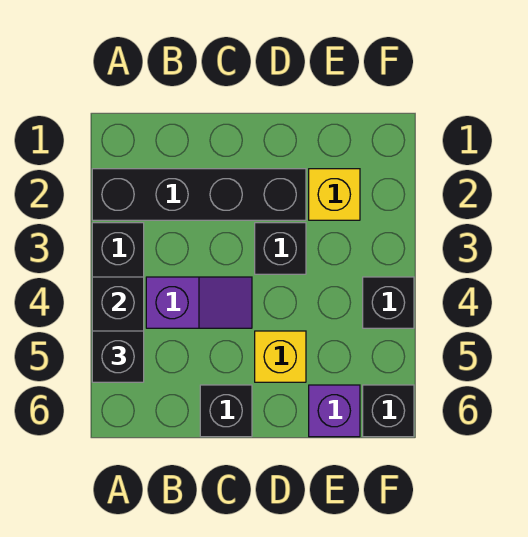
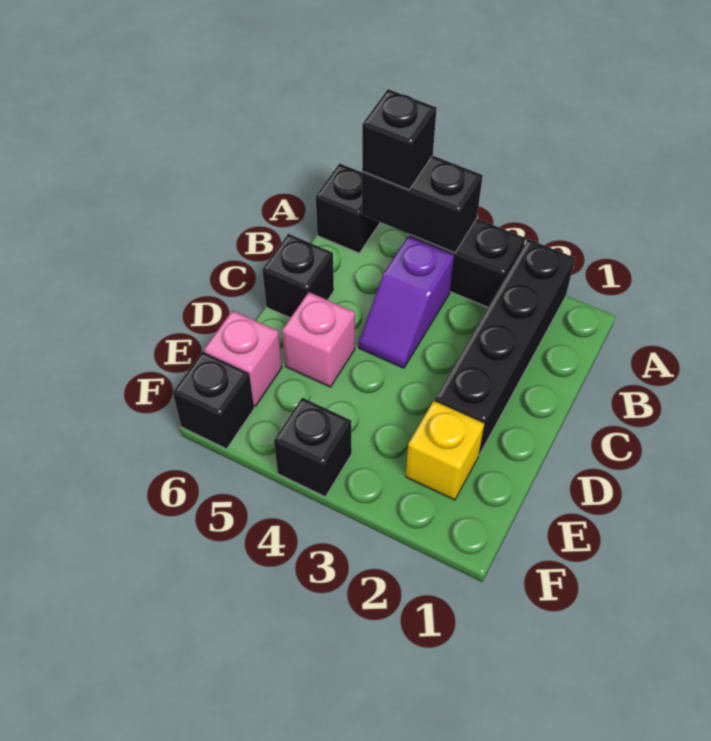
black brick D3 level 1 -> black brick A6 level 1
yellow brick D5 level 1 -> pink brick D5 level 1
purple brick E6 level 1 -> pink brick E6 level 1

